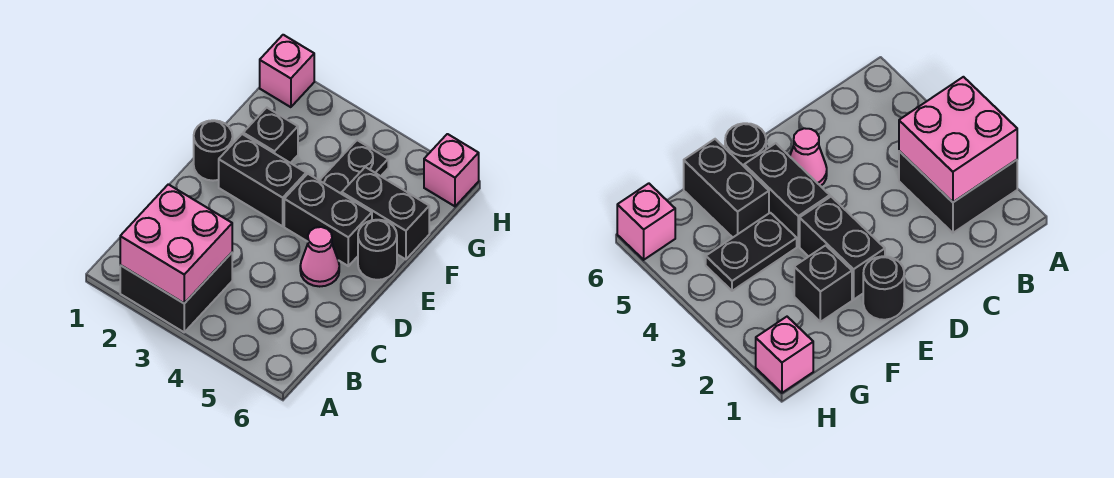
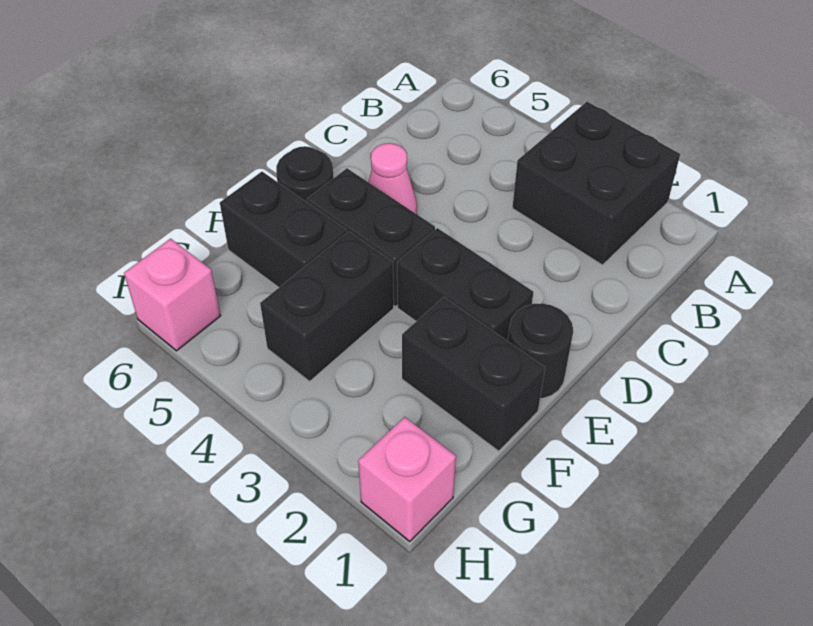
pink brick A2:B3 level 2 -> none
black brick F2 level 1 -> black brick F1:F2 level 1
black plate F4:G4 level 1 -> black brick F4:G4 level 1

